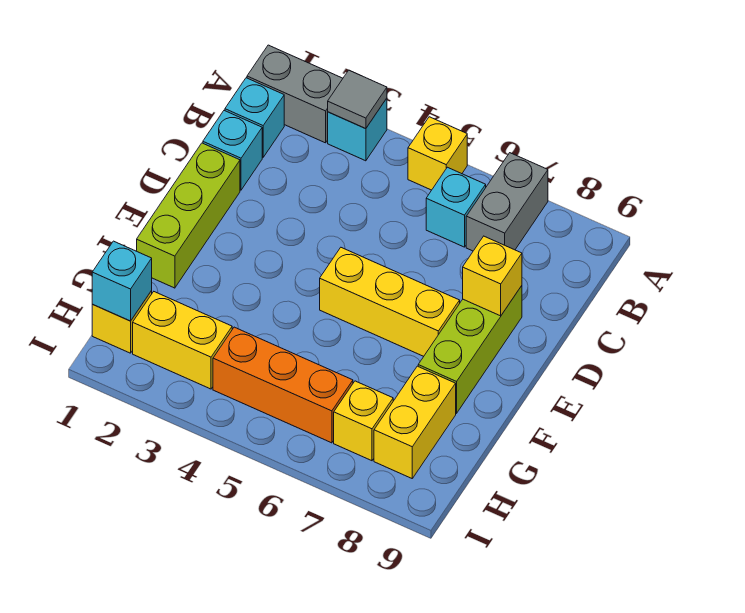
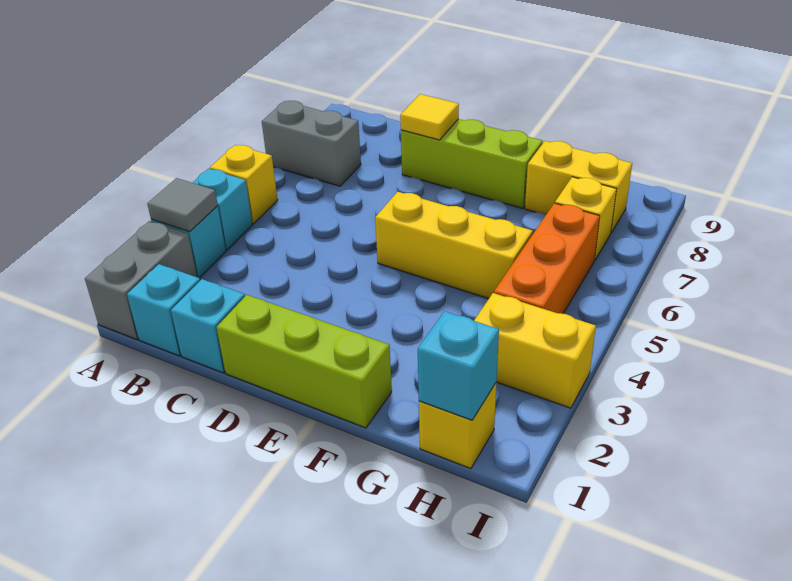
cyan brick B6 level 1 -> cyan brick A4 level 1
yellow brick D8 level 2 -> yellow tile D8 level 2
yellow brick E5:E7 level 1 -> yellow brick E5:G5 level 1
yellow brick H2:H3 level 1 -> yellow brick H3:I3 level 1

